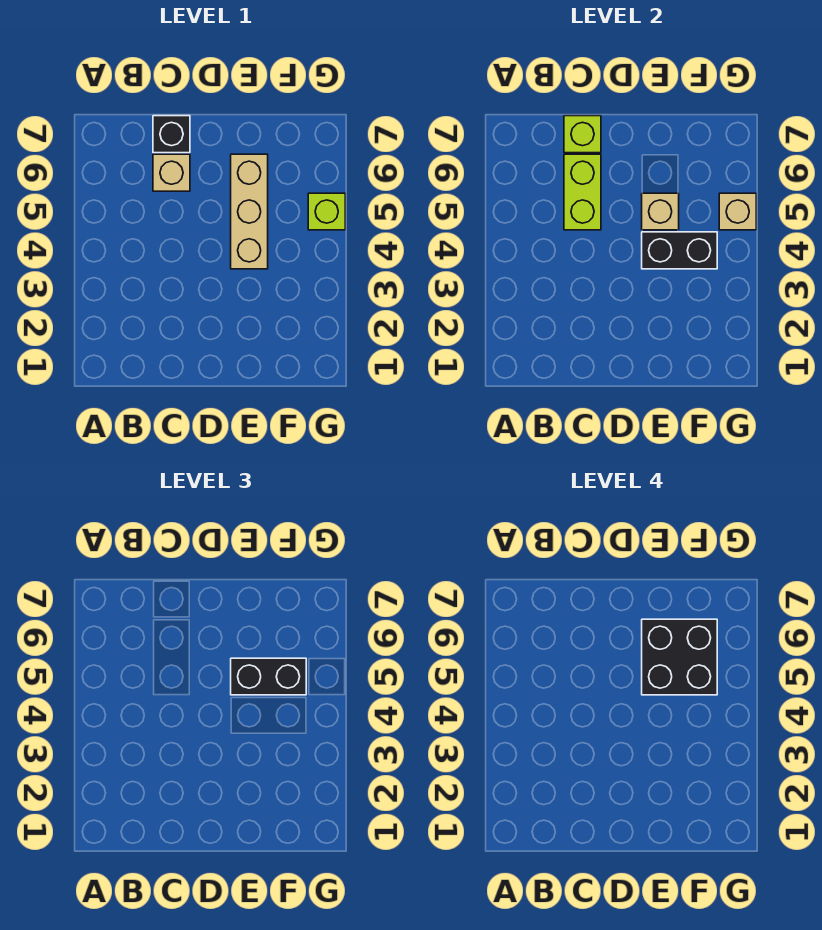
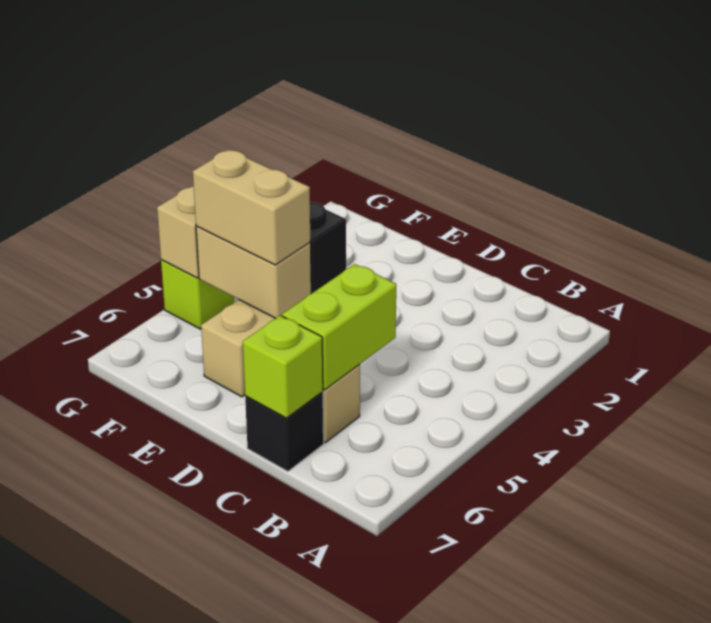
tan brick E5 level 2 -> tan brick E5:F5 level 2
black brick E5:F5 level 3 -> tan brick E5:F5 level 3
black brick E5:F6 level 4 -> none

